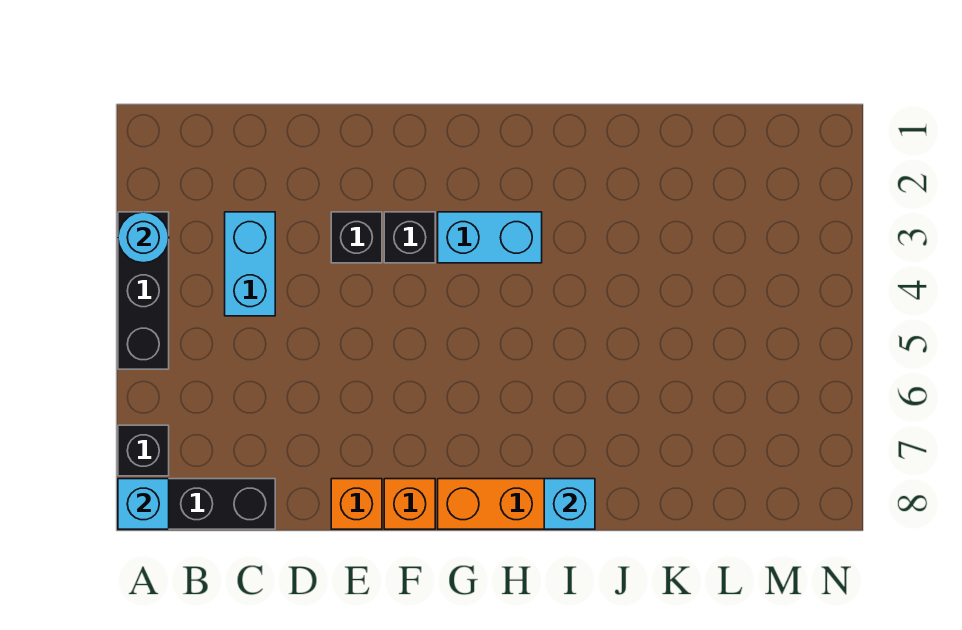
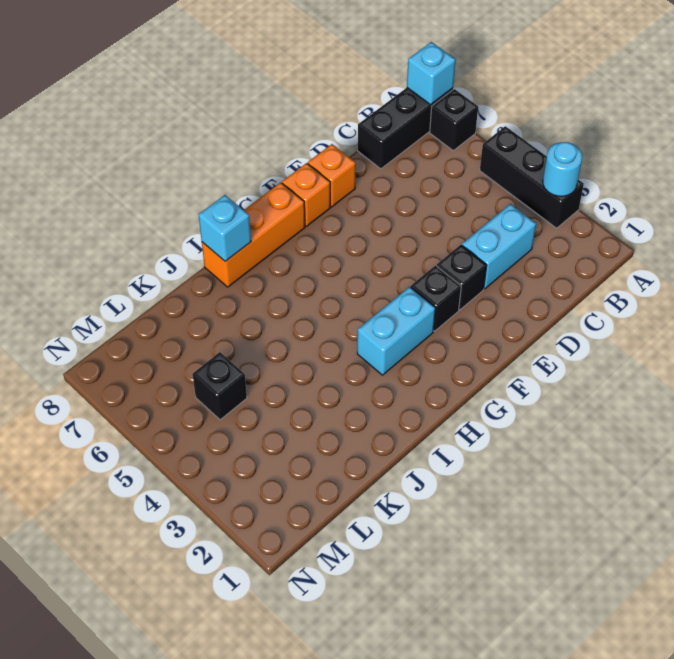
cyan brick C3:C4 level 1 -> cyan brick C3:D3 level 1
none -> black brick L5 level 1

